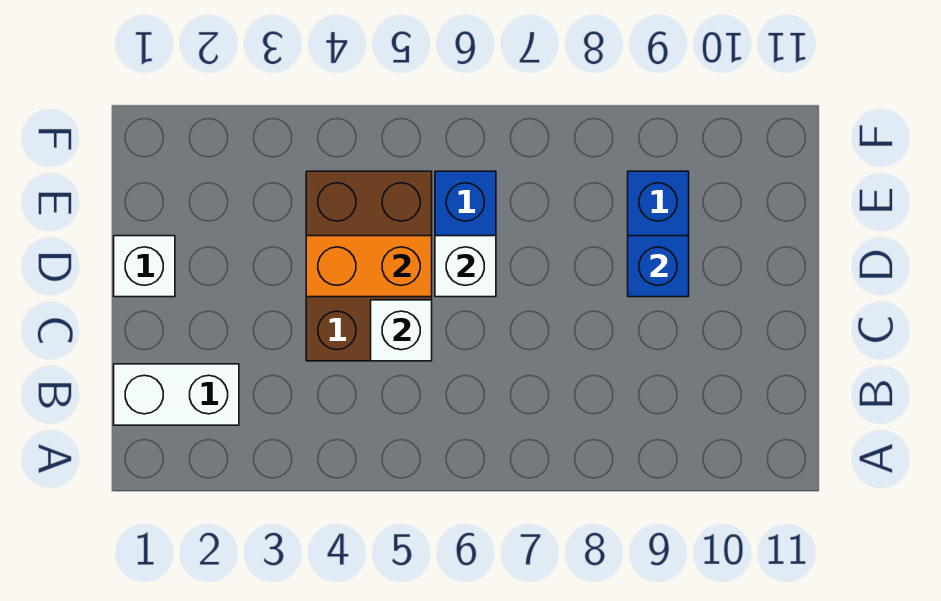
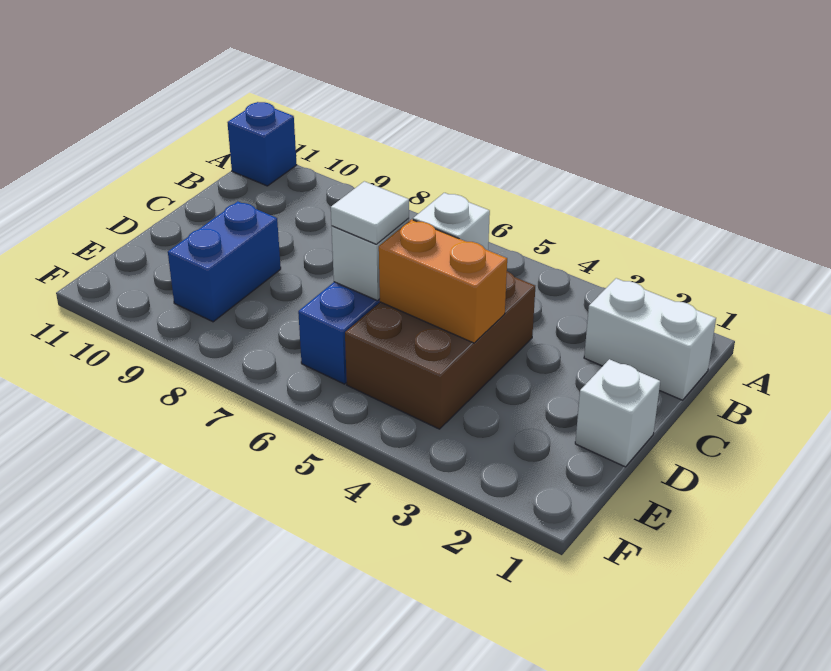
none -> white tile D6 level 3
blue brick D9 level 2 -> blue brick A11 level 1

